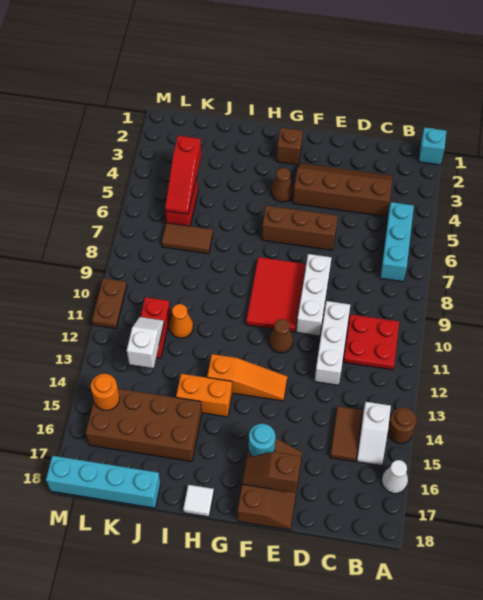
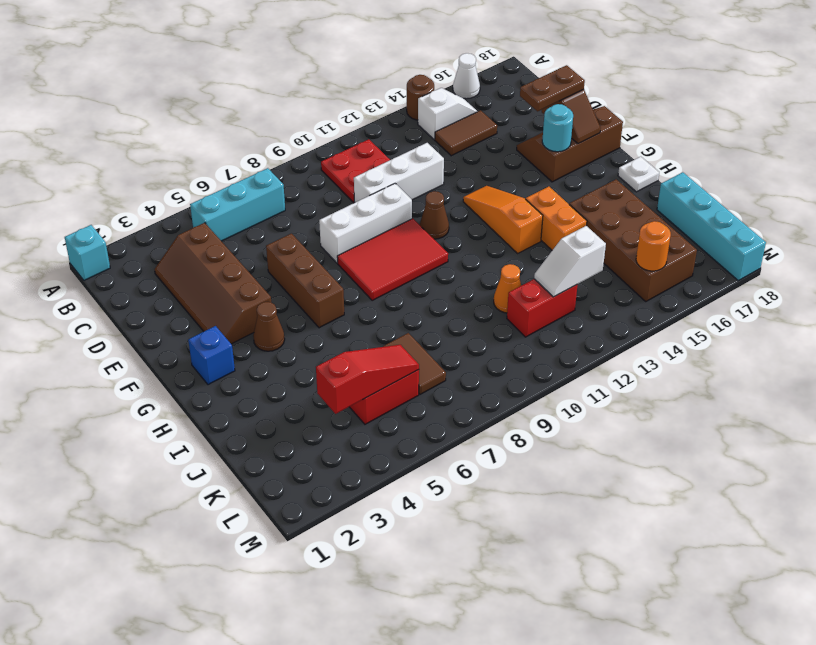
brown brick G2 level 1 -> blue brick G2 level 1
white tile H18 level 1 -> white plate H18 level 1
brown plate M10:M11 level 1 -> brown plate E16:E17 level 3

